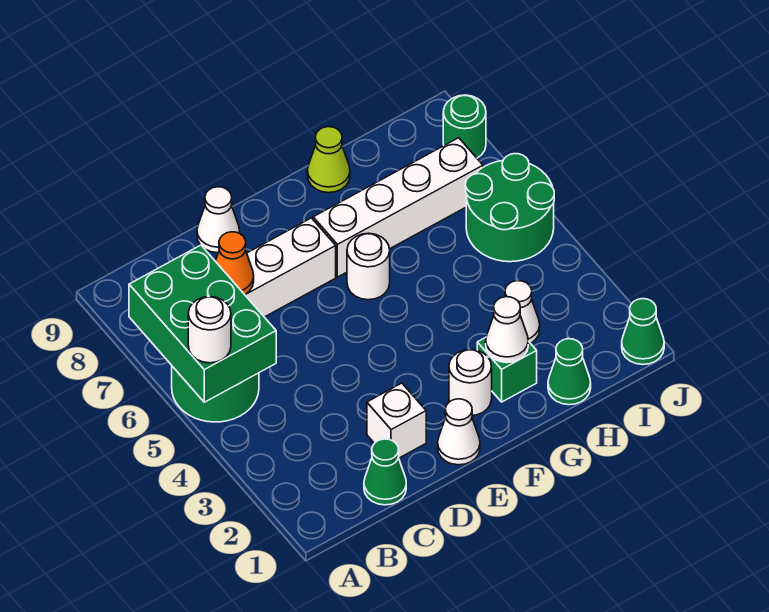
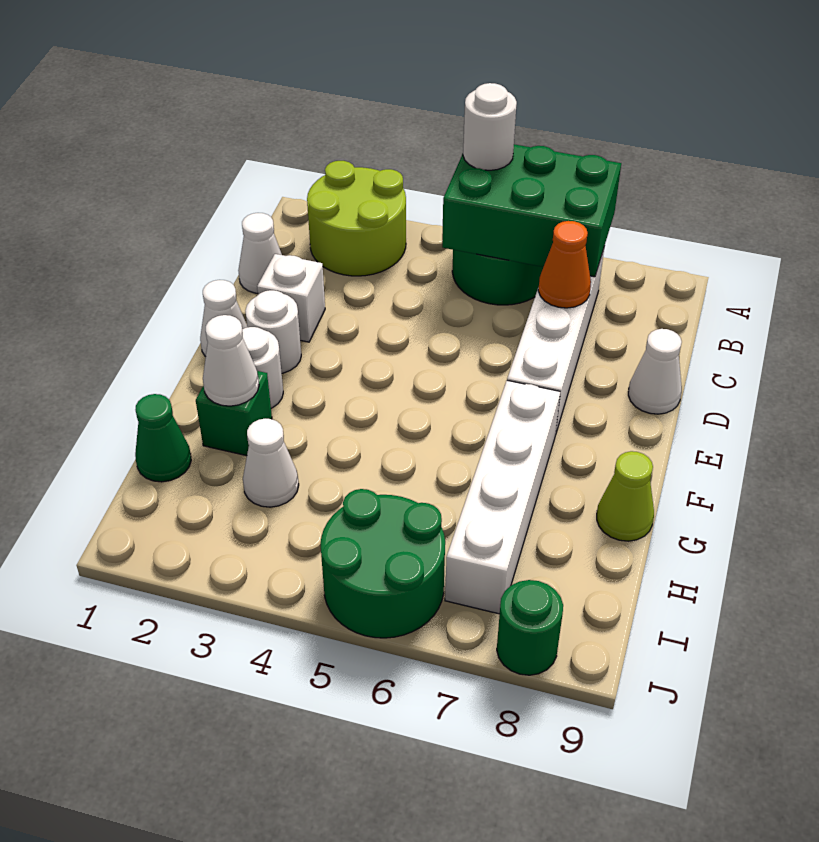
none -> lime round brick A2:B3 level 1
green cone C1 level 1 -> white cone C1 level 1
white round brick F6 level 1 -> white round brick E2 level 1
green cone J1 level 1 -> none

